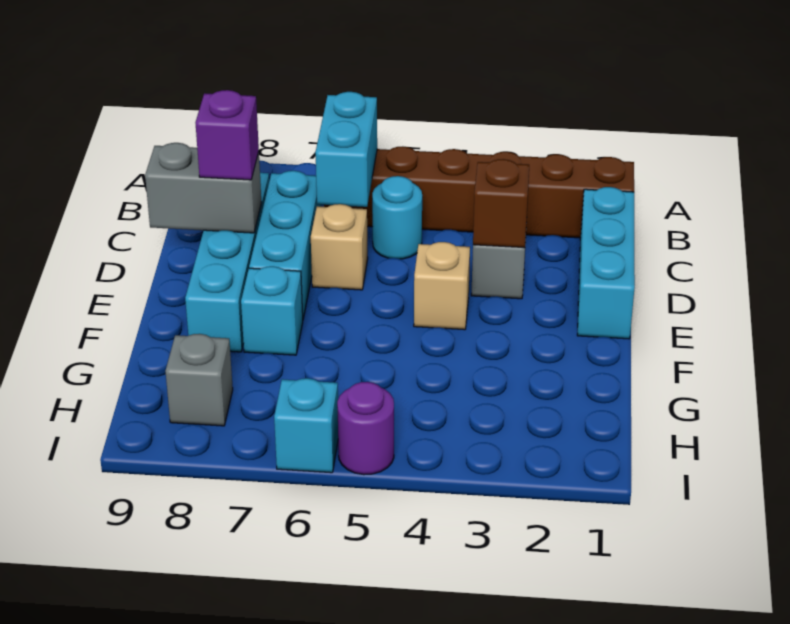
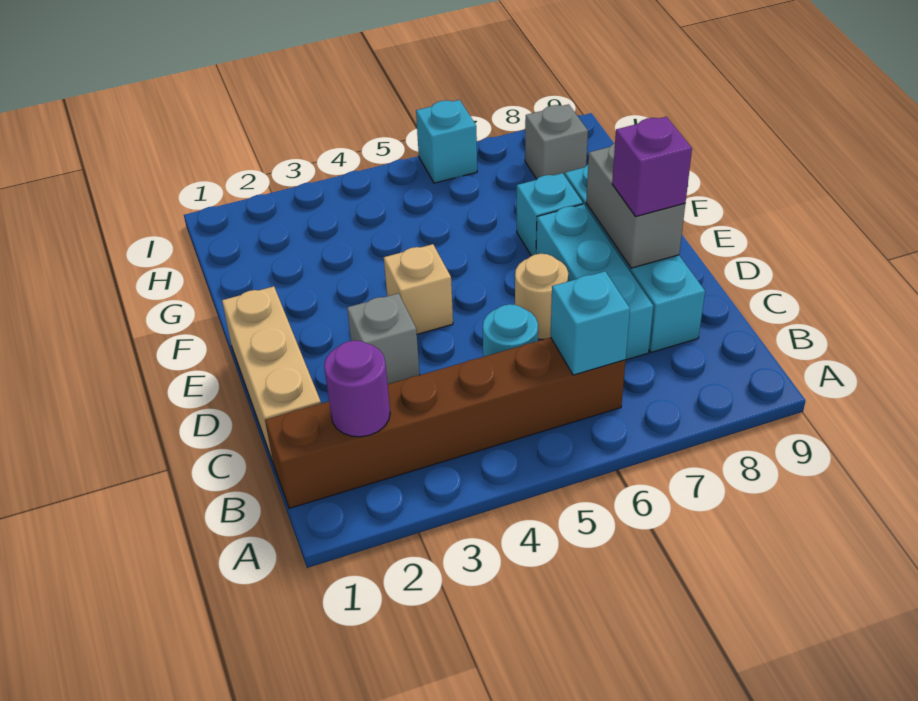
cyan brick B6:C6 level 2 -> cyan brick B6 level 2
cyan brick C1:E1 level 1 -> tan brick C1:E1 level 1
brown brick D3 level 2 -> none
tan brick D6 level 1 -> tan round brick D6 level 1
grey brick D8:D9 level 2 -> grey brick D8:E8 level 2
purple round brick I5 level 1 -> purple round brick B2 level 2

